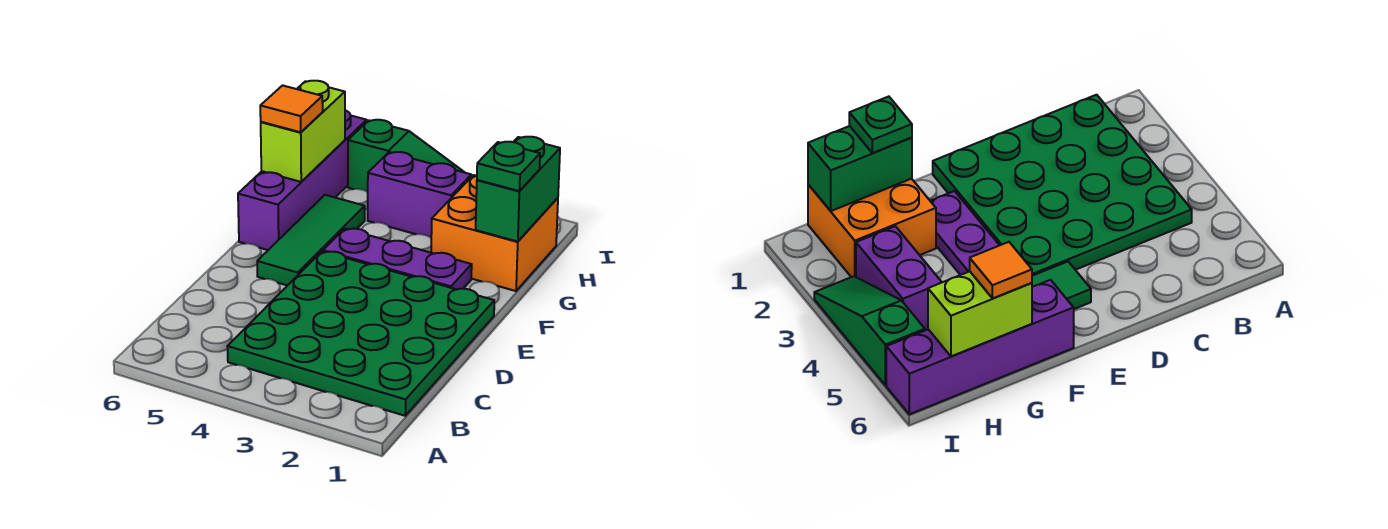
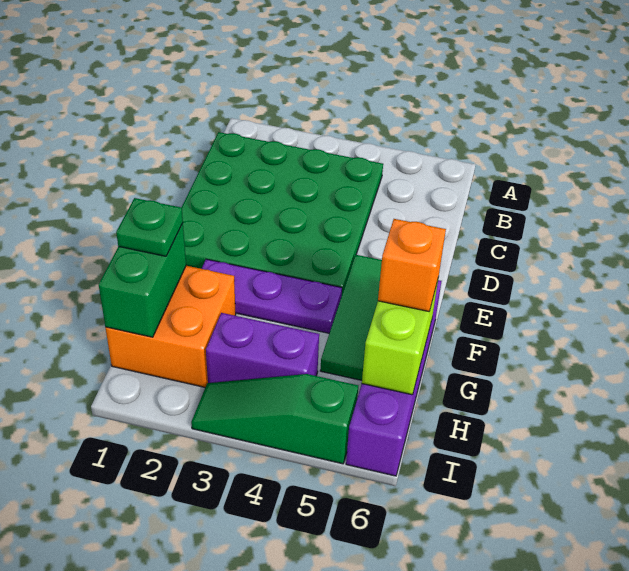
orange tile G6 level 3 -> orange brick G6 level 3

